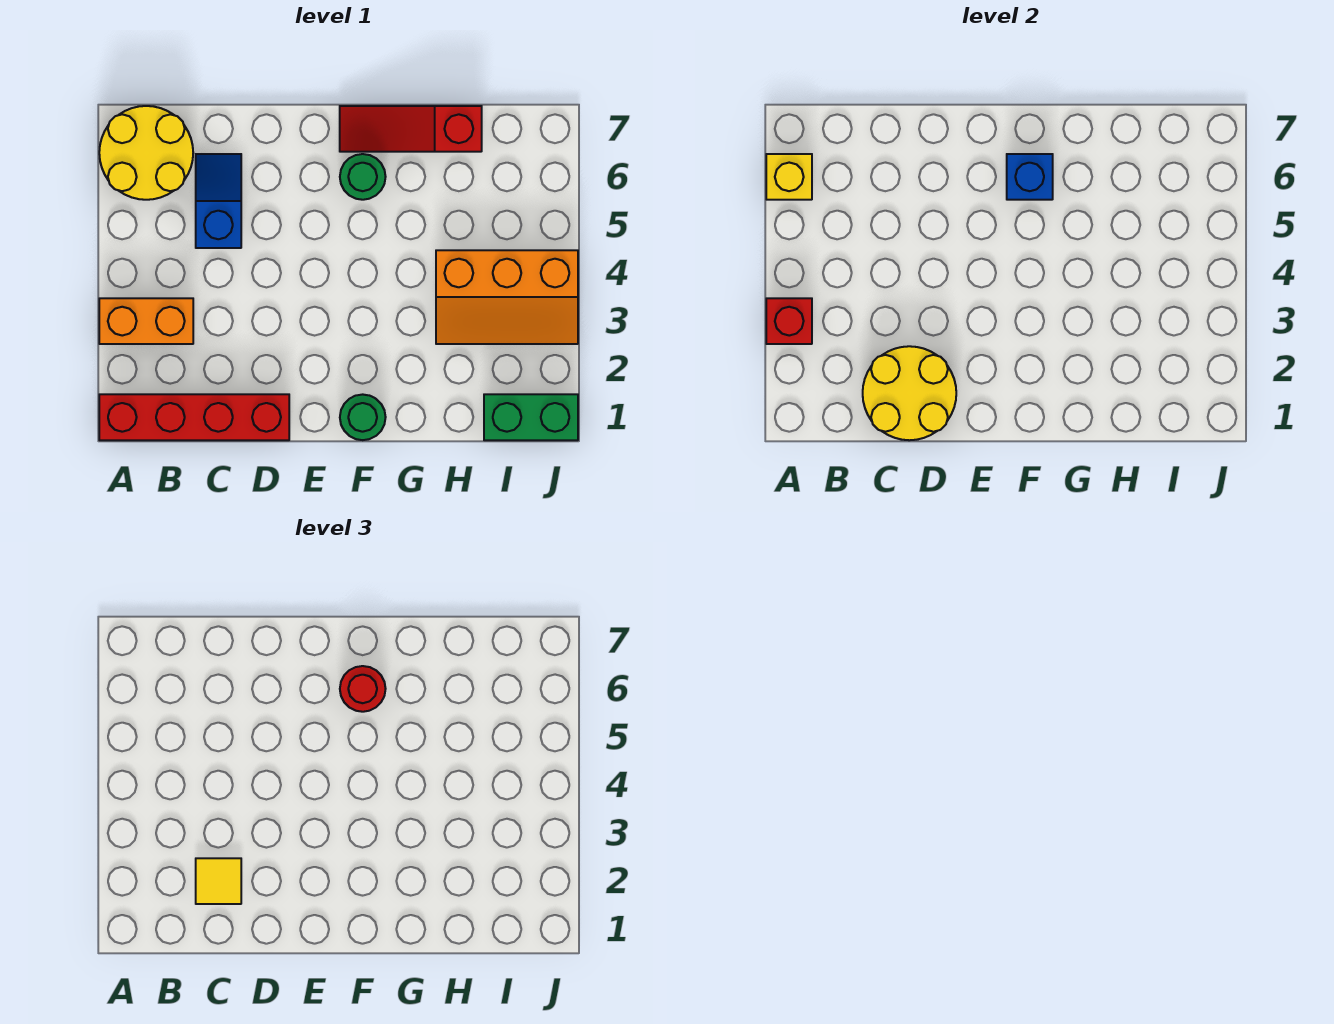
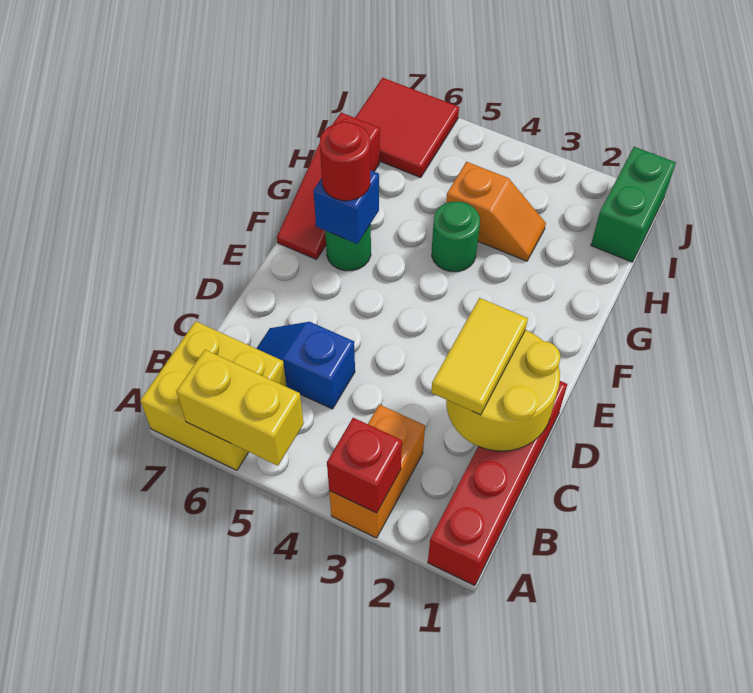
yellow round brick A6:B7 level 1 -> yellow brick A6:B7 level 1
yellow brick A6 level 2 -> yellow brick A5:A6 level 2
yellow tile C2 level 3 -> yellow tile C2:D2 level 3
green round brick F1 level 1 -> green round brick G4 level 1
orange slope H3:J4 level 1 top 4 -> orange slope H3:H4 level 1 top 4
none -> red tile I6:J7 level 1

